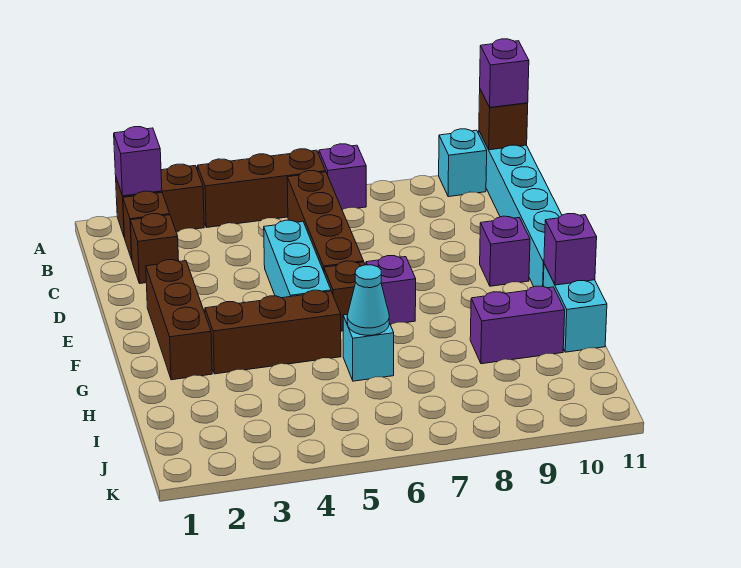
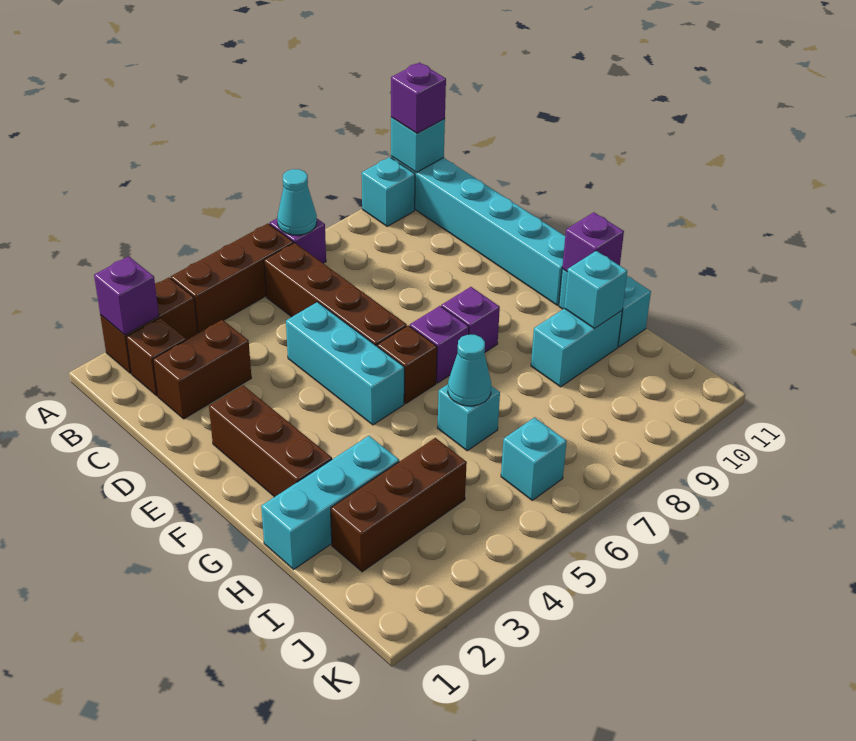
none -> cyan cone A7 level 2
brown brick A11 level 2 -> cyan brick A11 level 2
brown brick C2 level 1 -> brown brick C2:C3 level 1
purple brick E10 level 1 -> purple brick F8 level 1
brown brick G3:G5 level 1 -> brown brick I2:I4 level 1
none -> cyan brick H1:H3 level 1
purple brick H9:H10 level 1 -> cyan brick H9:H10 level 1
none -> cyan brick H10 level 2
none -> cyan brick J6 level 1

